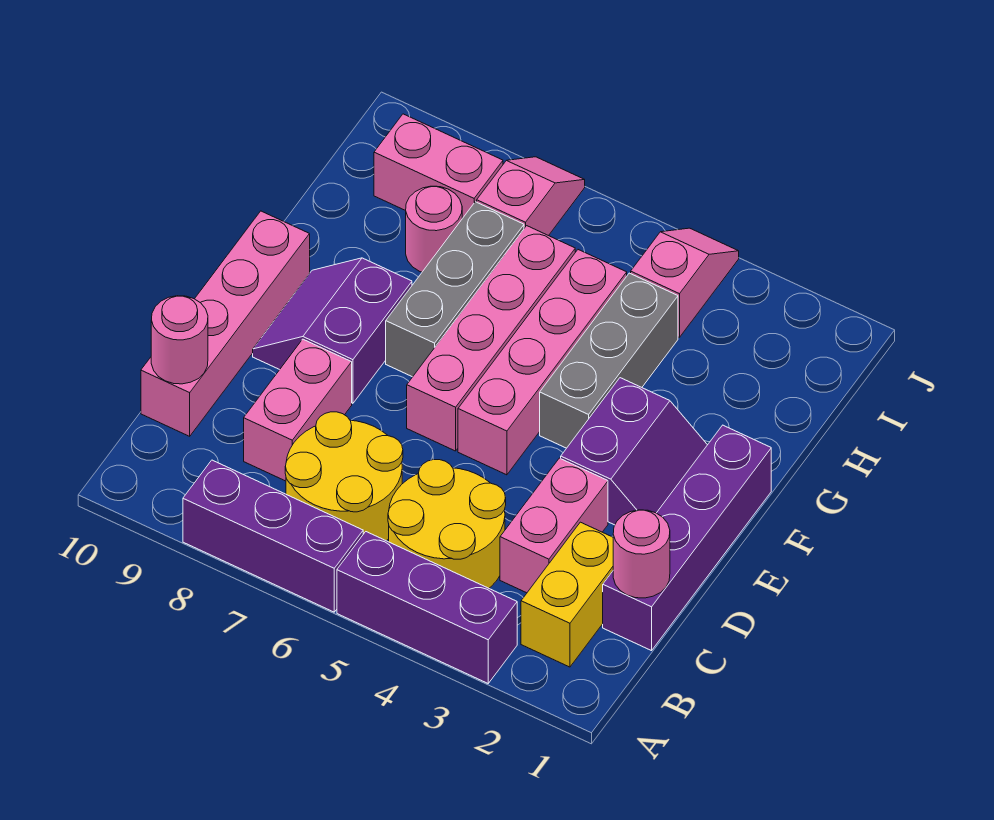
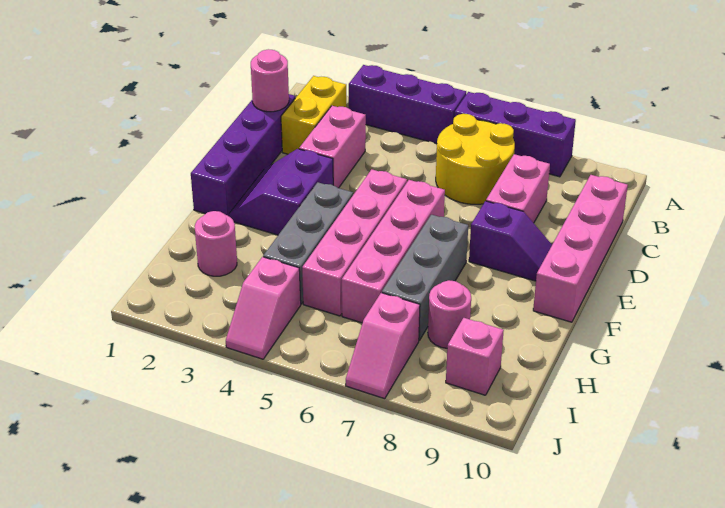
yellow round brick B4:C5 level 1 -> none
pink round brick C10 level 2 -> pink round brick H2 level 1
purple slope E8:F9 level 1 top 8 -> purple slope E8:E9 level 1 top 8
pink brick I8:I9 level 1 -> pink brick I9 level 1

